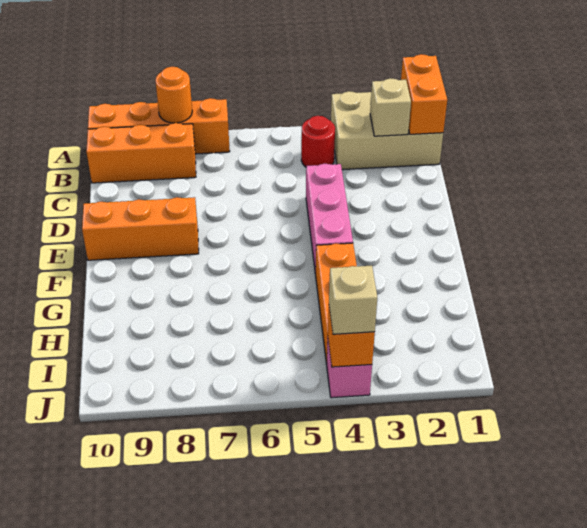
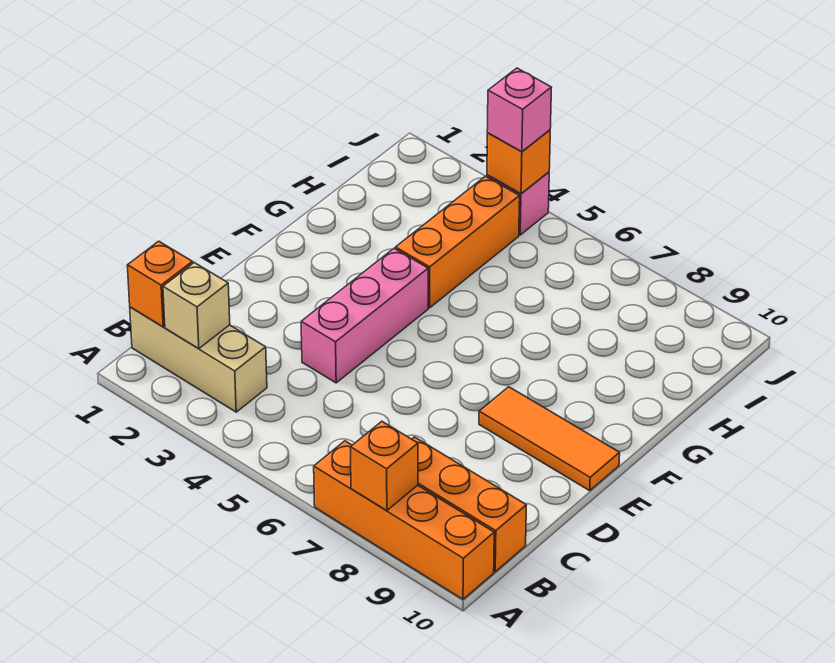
tan brick A1:B3 level 1 -> tan brick B1:B3 level 1
orange brick A1:B1 level 2 -> orange brick B1 level 2
orange round brick A8 level 2 -> orange brick A8 level 2
red round brick B4 level 1 -> none
orange brick E8:E10 level 1 -> orange tile E8:E10 level 1
tan brick J4 level 3 -> pink brick J4 level 3

